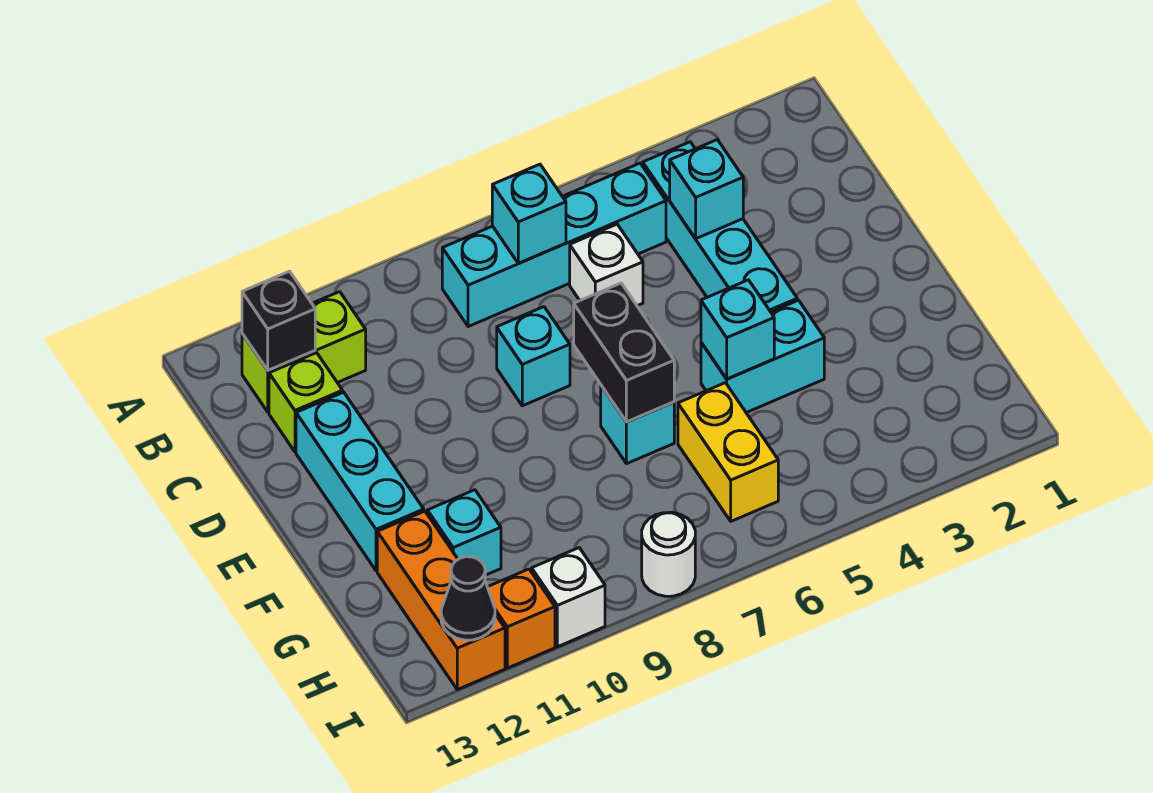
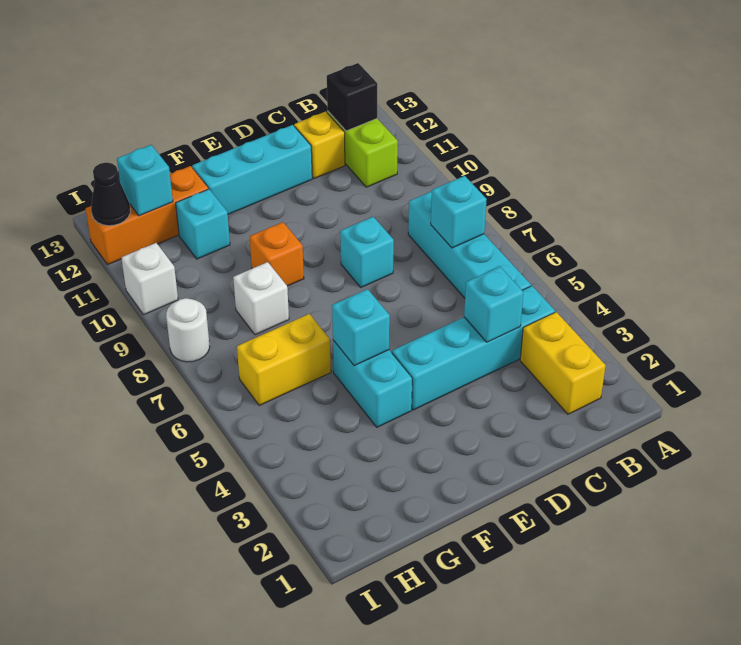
none -> yellow brick B2:B3 level 1
white brick C6 level 1 -> white brick G8 level 1
lime brick C12 level 1 -> yellow brick C12 level 1
black brick E7:F7 level 2 -> none
cyan brick F7 level 1 -> cyan brick H12 level 2
orange brick I11 level 1 -> orange brick F9 level 1

